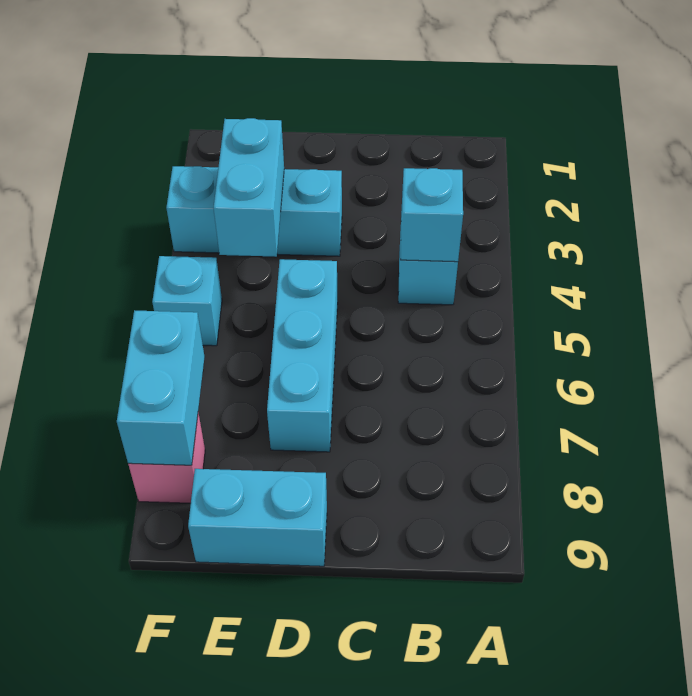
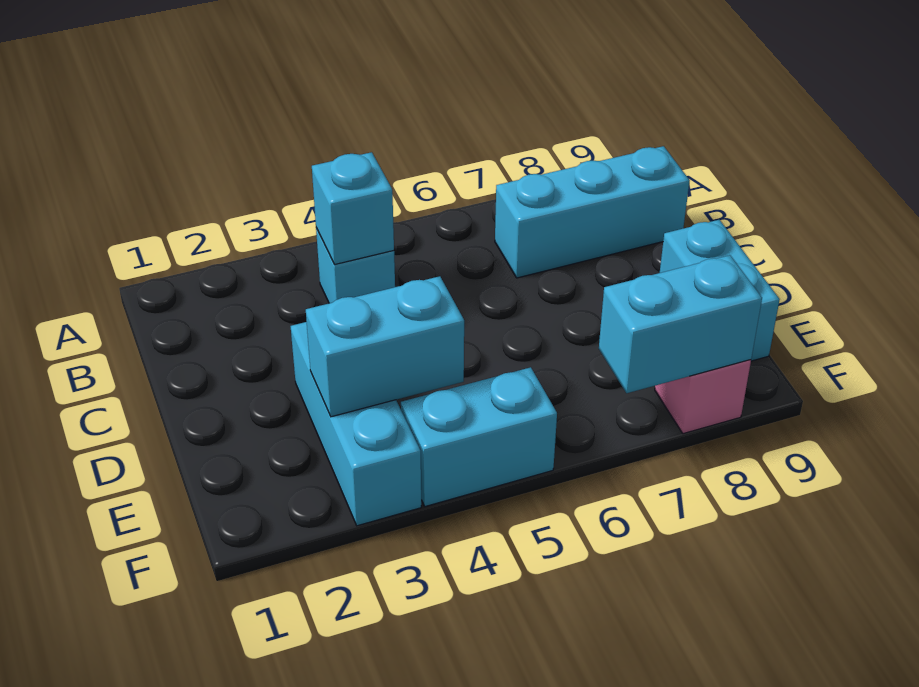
cyan brick D5:D7 level 1 -> cyan brick B7:B9 level 1
cyan brick F5 level 1 -> cyan brick F4:F5 level 1

